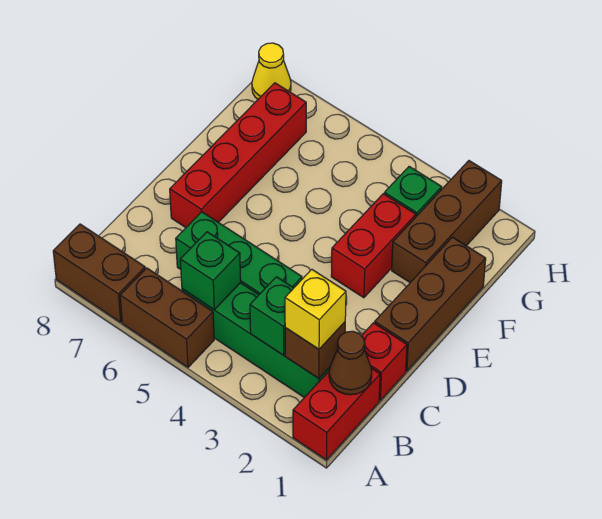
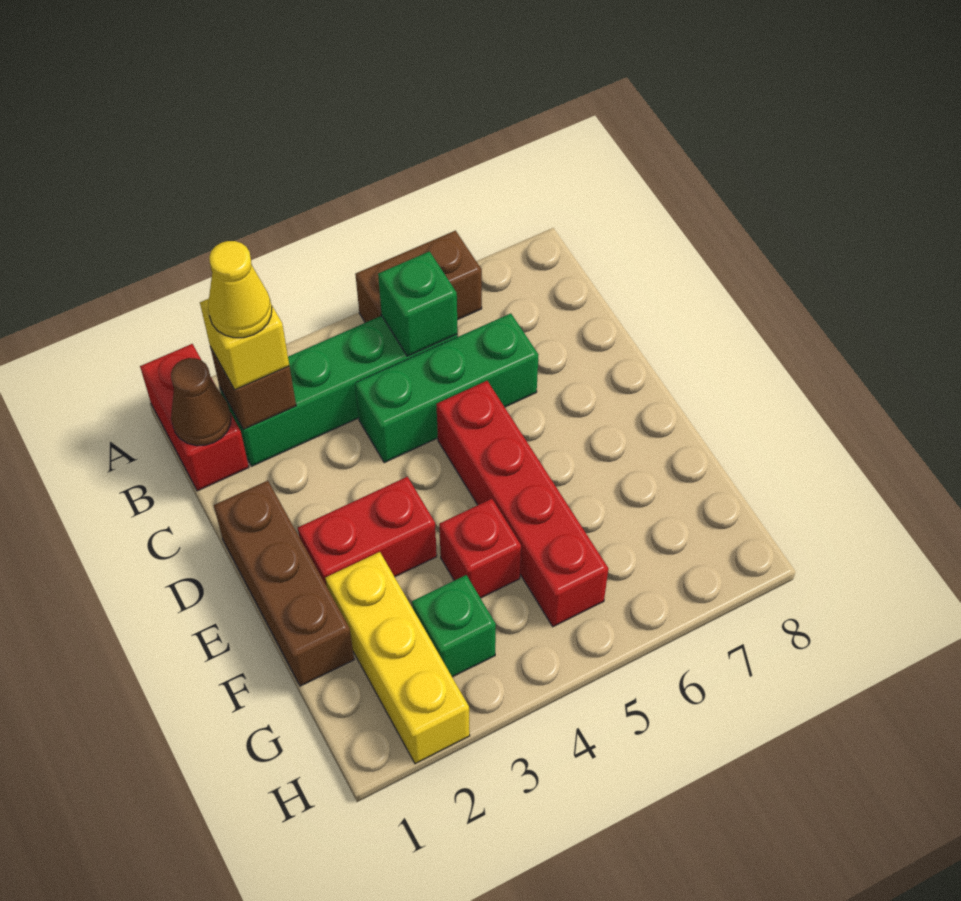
brown brick A7:A8 level 1 -> none
green brick B3 level 2 -> none
red brick C1 level 1 -> red brick F4 level 1
red brick D7:G7 level 1 -> red brick D5:G5 level 1
red brick E3:F3 level 1 -> red brick E2:E3 level 1
brown brick F2:H2 level 1 -> yellow brick F2:H2 level 1
yellow cone H8 level 1 -> yellow cone B2 level 4

